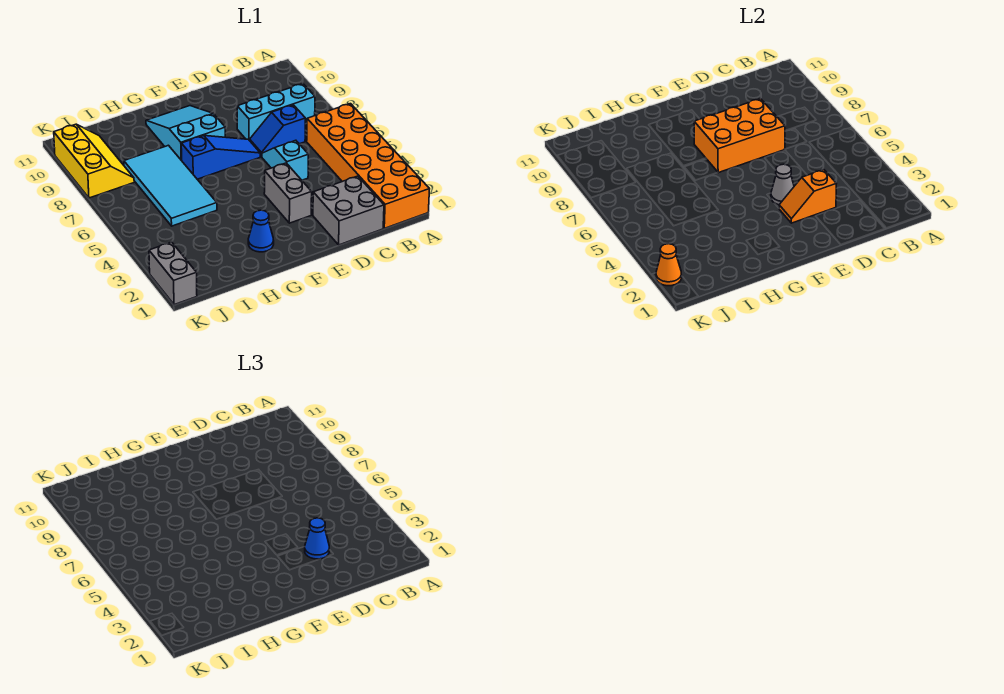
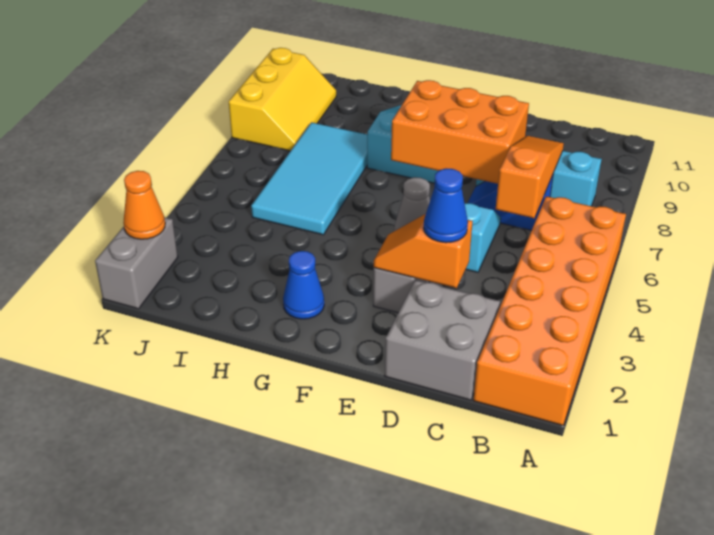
none -> orange slope C6:C8 level 2 top 6
blue slope E7:G7 level 1 top G -> none

